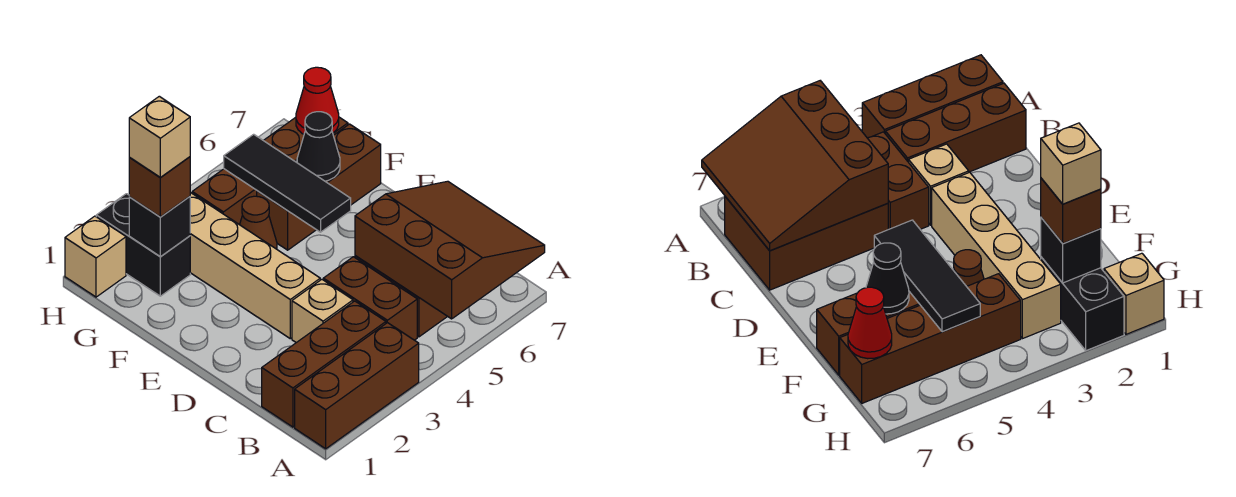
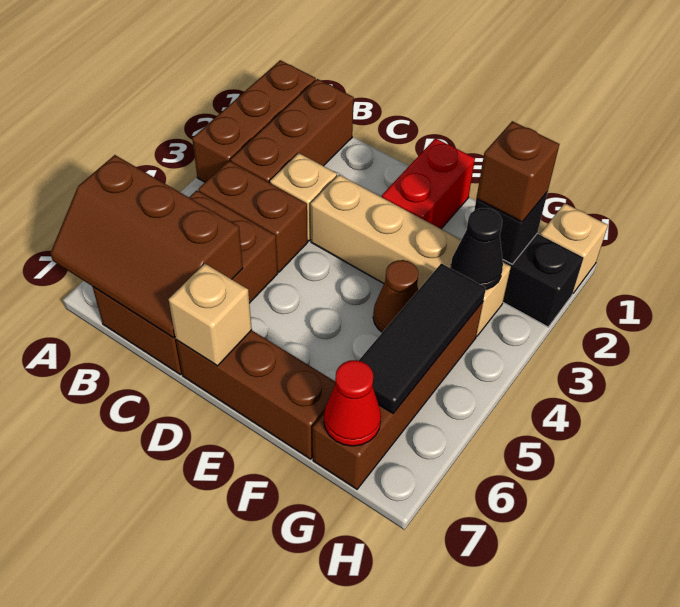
brown slope A5:C7 level 2 top 5 -> brown slope A6:C7 level 2 top 6
none -> red brick E1:E2 level 1
black tile E5:G5 level 2 -> black tile G4:G6 level 2
brown brick F5:F7 level 1 -> brown brick D7:F7 level 1
black cone F6 level 2 -> black cone G3 level 2
tan brick G2 level 4 -> tan brick D7 level 2

